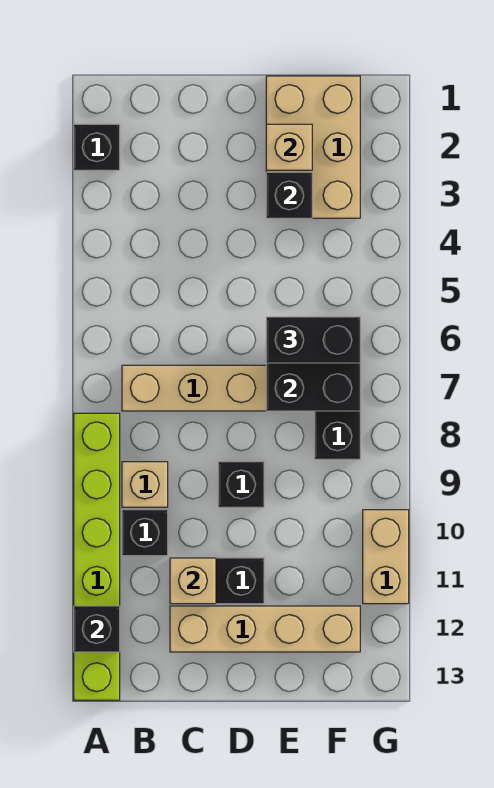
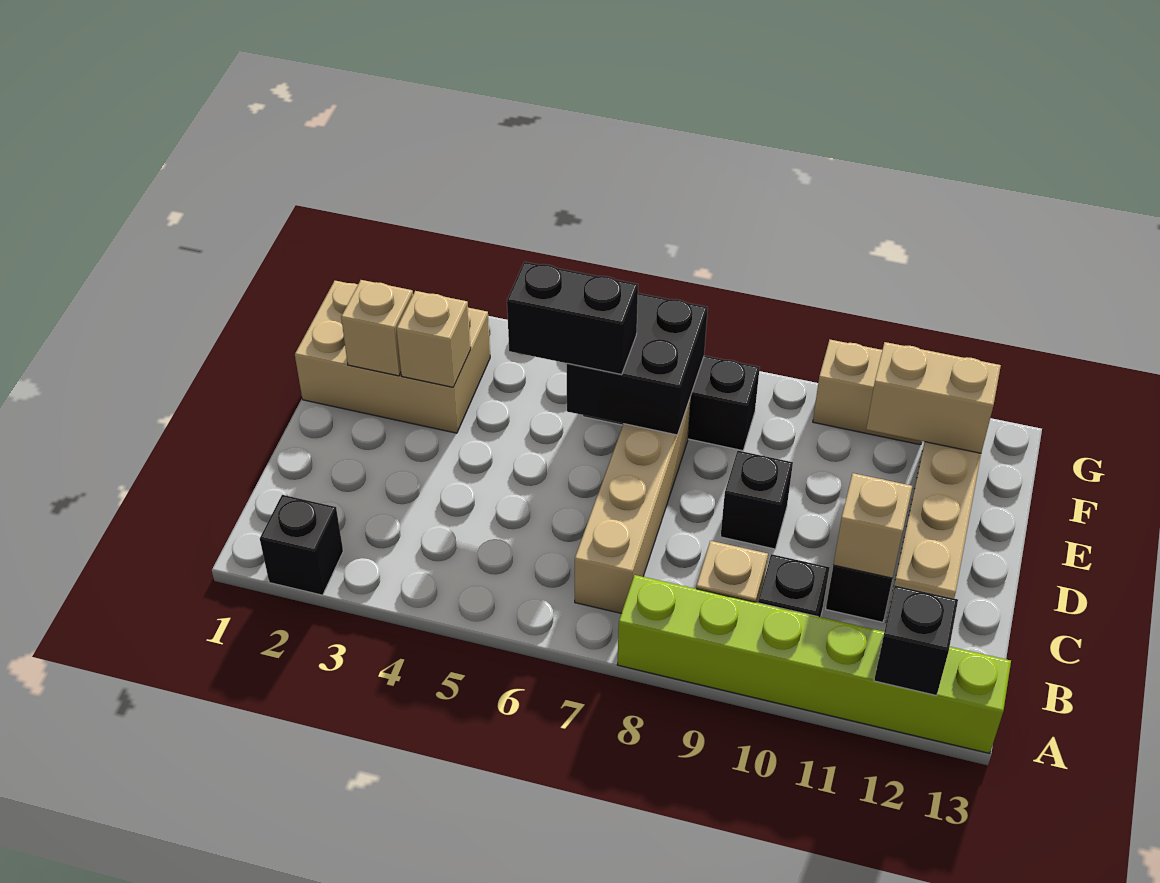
black brick E3 level 2 -> tan brick E3 level 2
black brick E6:F6 level 3 -> black brick E5:E6 level 3
none -> tan brick F11:F12 level 2

